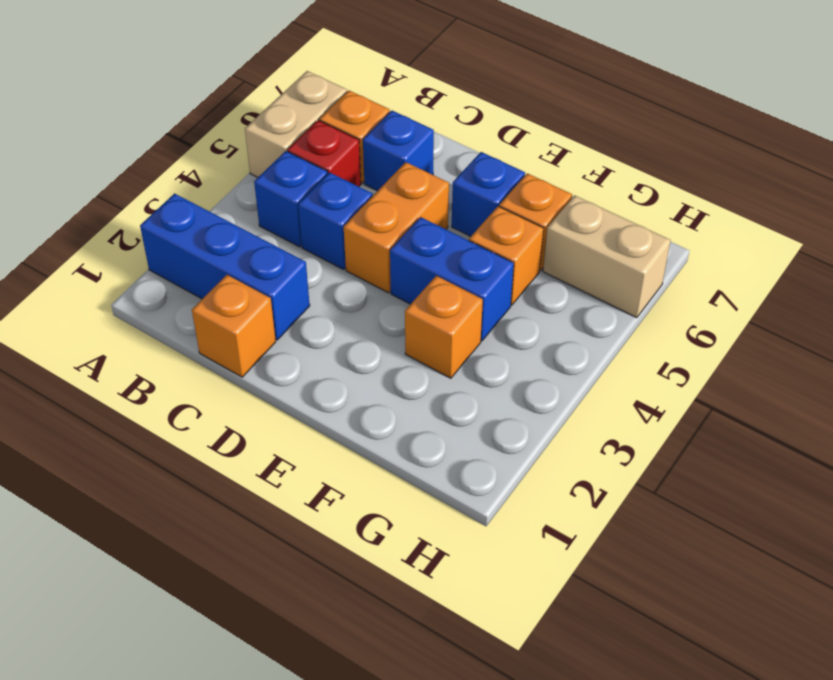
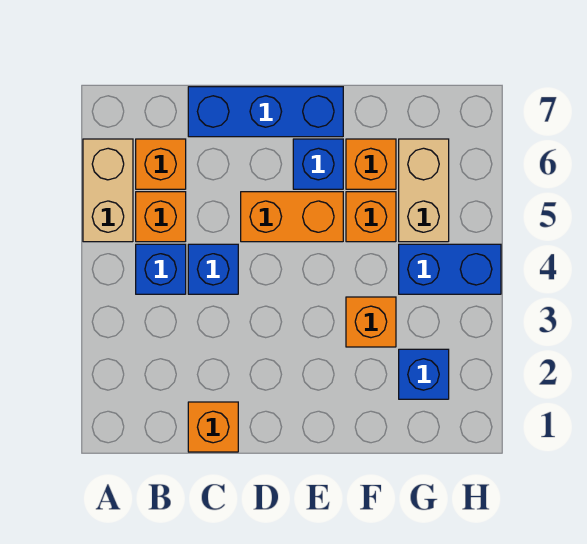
blue brick A2:C2 level 1 -> blue brick C7:E7 level 1
red brick B5 level 1 -> orange brick B5 level 1
blue brick C6 level 1 -> blue brick G2 level 1
orange brick D4:D5 level 1 -> orange brick D5:E5 level 1
blue brick E4:F4 level 1 -> blue brick G4:H4 level 1
tan brick G6:H6 level 1 -> tan brick G5:G6 level 1

